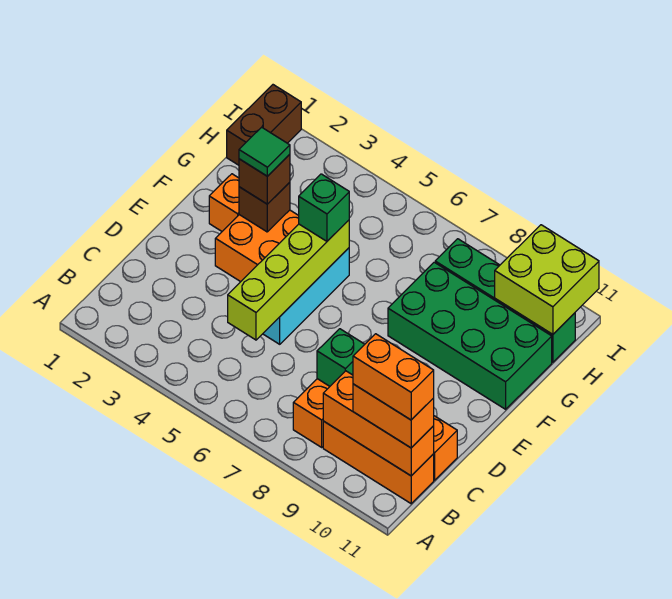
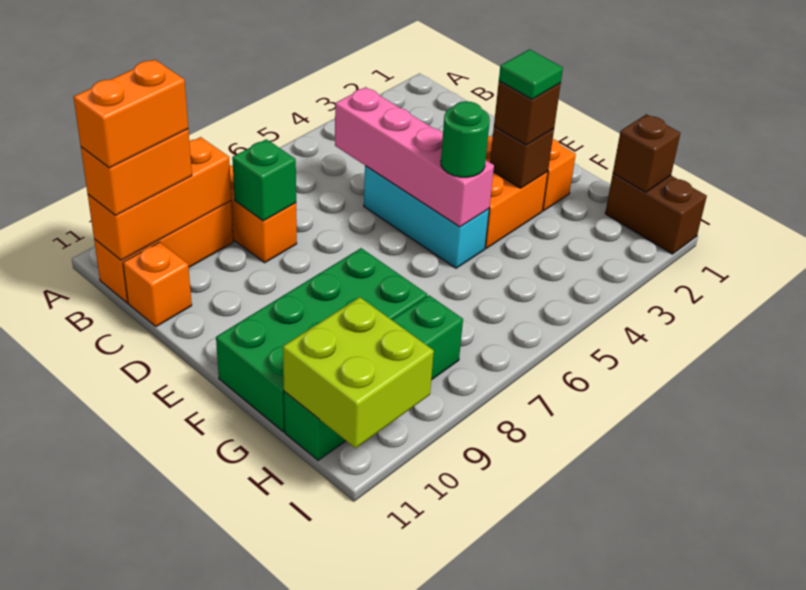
lime brick C5:F5 level 2 -> pink brick C5:F5 level 2
green brick F5 level 3 -> green round brick F5 level 3
none -> brown brick H1 level 2

